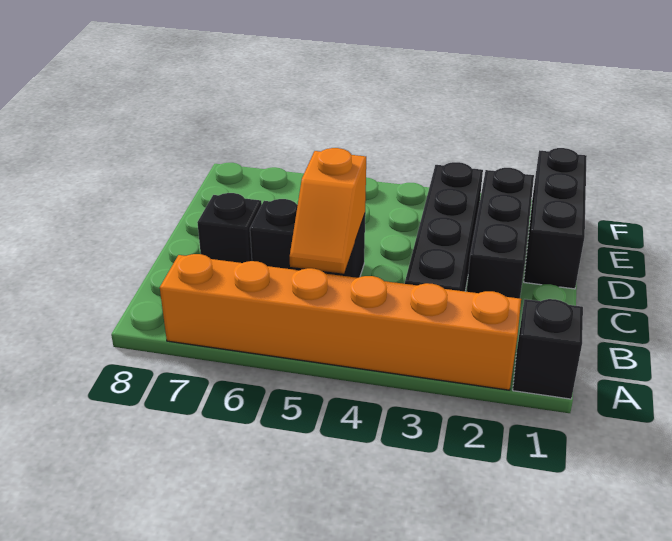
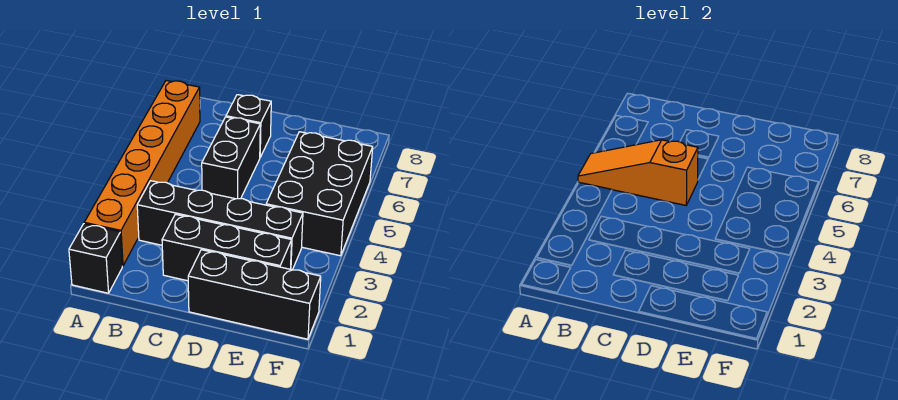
orange slope B5:C5 level 2 top C -> orange slope A5:C5 level 2 top C
none -> black brick E4:F6 level 1

